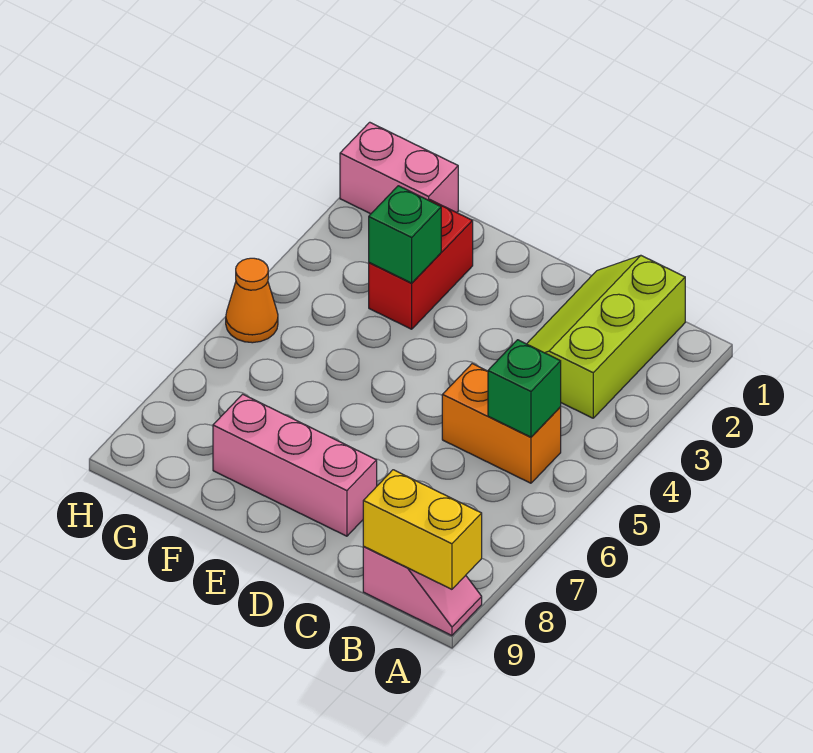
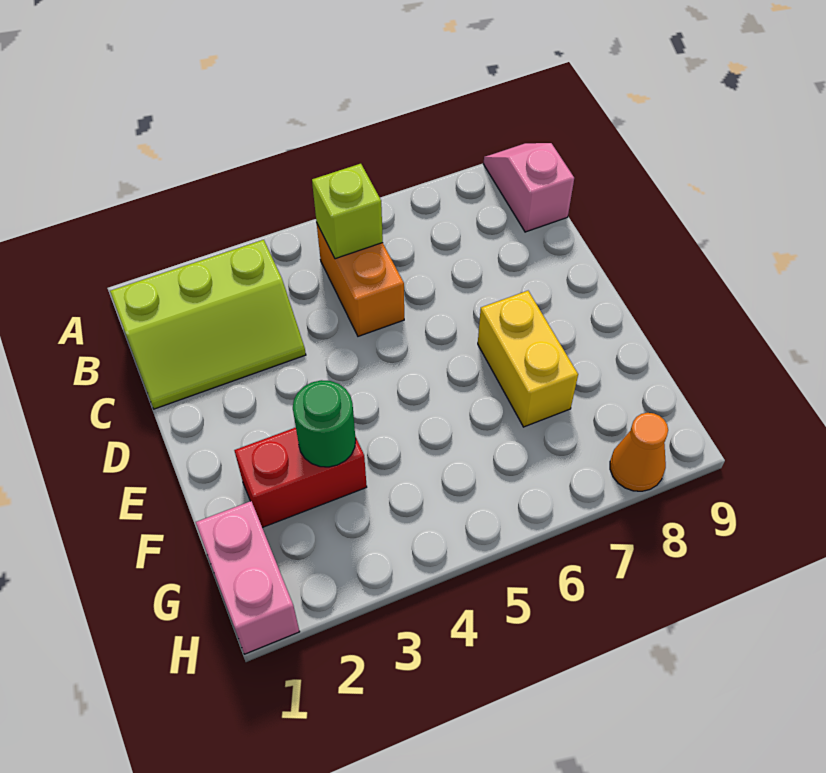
yellow brick A9:B9 level 2 -> yellow brick E7:F7 level 1
green brick B5 level 2 -> lime brick B5 level 2
pink brick D8:F8 level 1 -> none
green brick F3 level 2 -> green round brick F3 level 2
orange cone H5 level 1 -> orange cone H8 level 1

